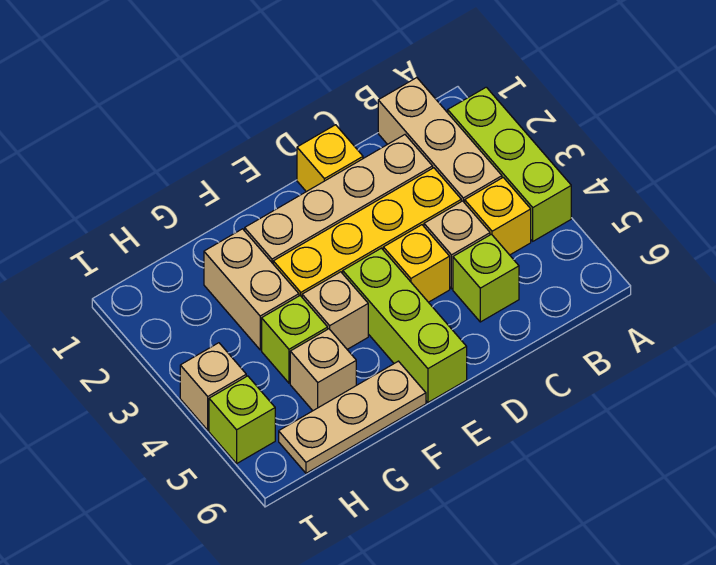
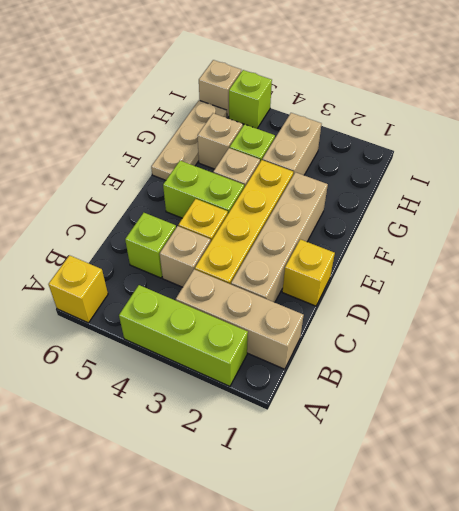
yellow brick B4 level 1 -> yellow brick A6 level 1
lime brick E4:E6 level 1 -> lime brick E4:E5 level 1
tan brick G2:G3 level 1 -> tan brick G3:H3 level 1
tan brick I4 level 1 -> tan brick I6 level 1

